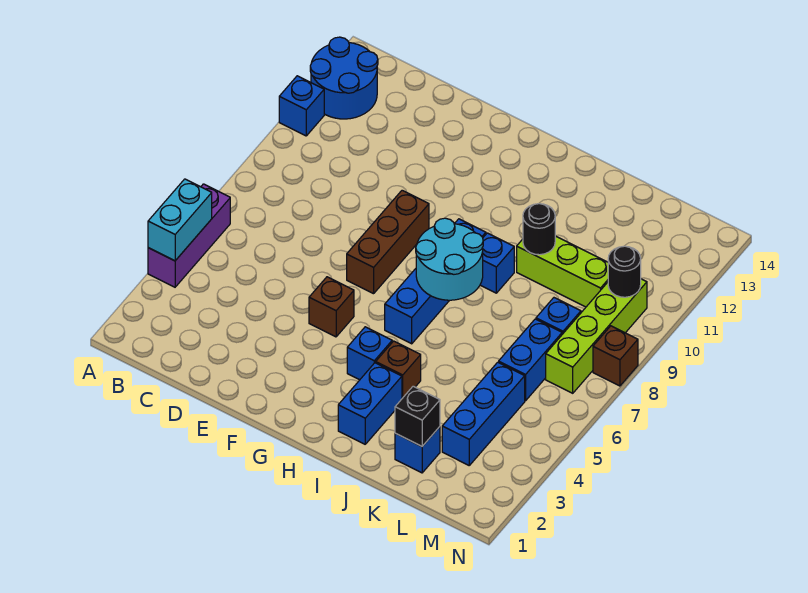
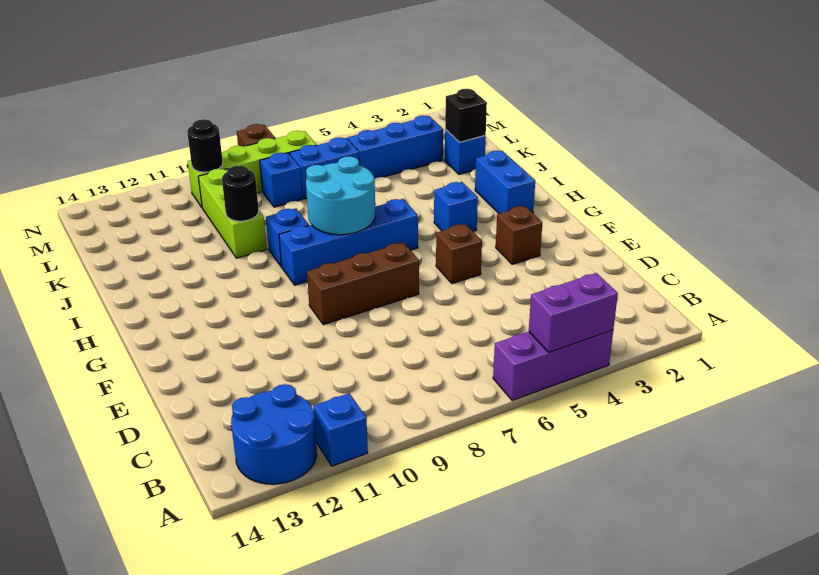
cyan brick A4:A5 level 2 -> purple brick A4:A5 level 2
blue brick I2:I3 level 1 -> blue brick H2:I2 level 1
brown brick I4 level 1 -> brown brick F3 level 1

